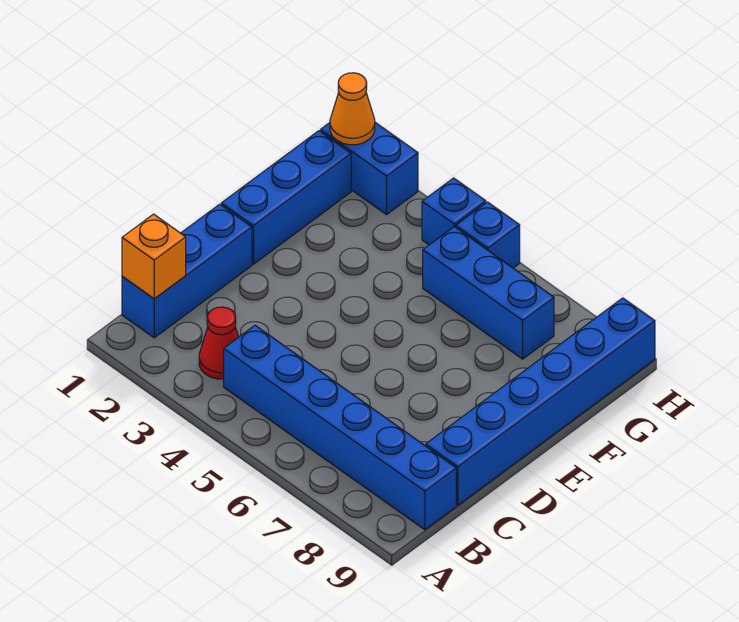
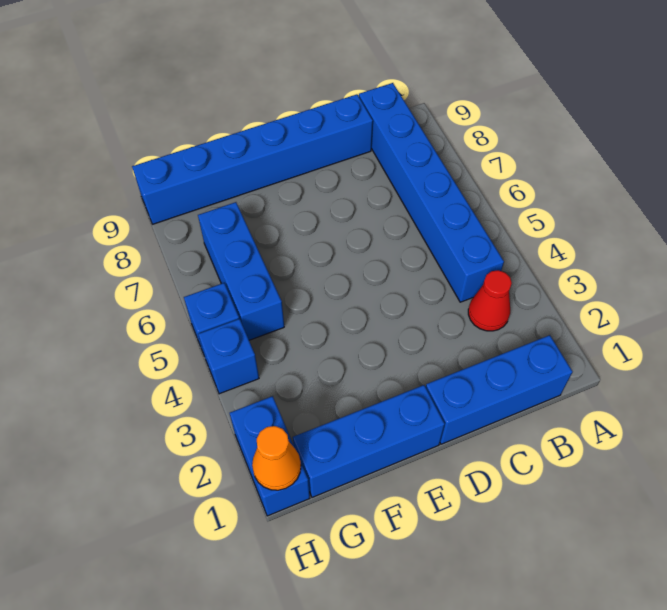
orange brick B1 level 2 -> none

